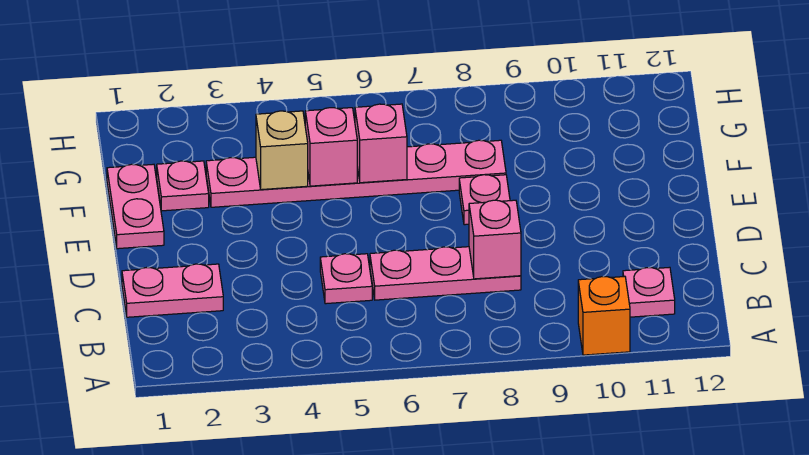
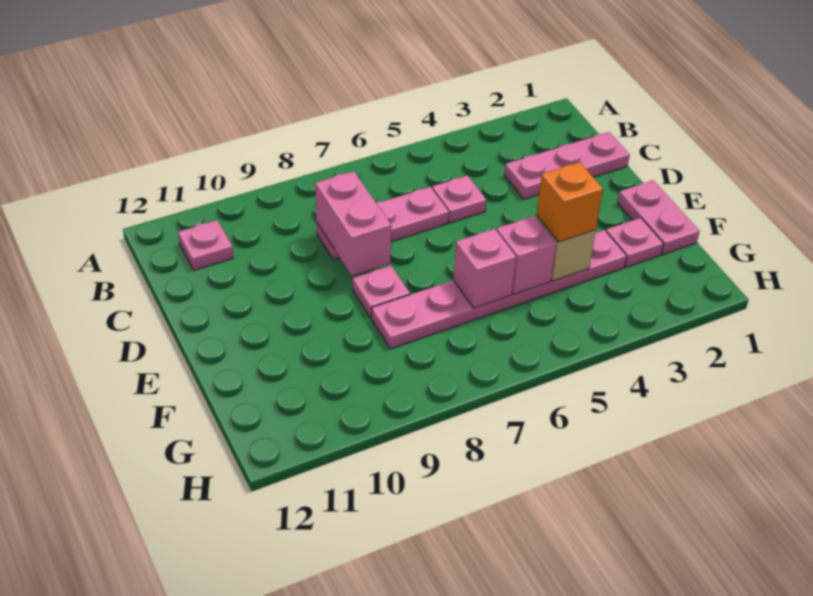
orange brick A10 level 1 -> orange brick F4 level 3
pink plate C1:C2 level 1 -> pink plate C1:C3 level 1
pink brick C8 level 2 -> pink brick C8:D8 level 2

